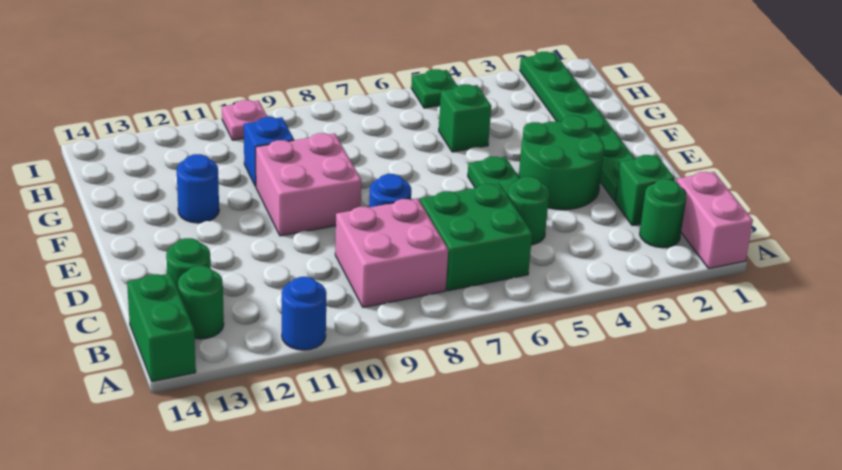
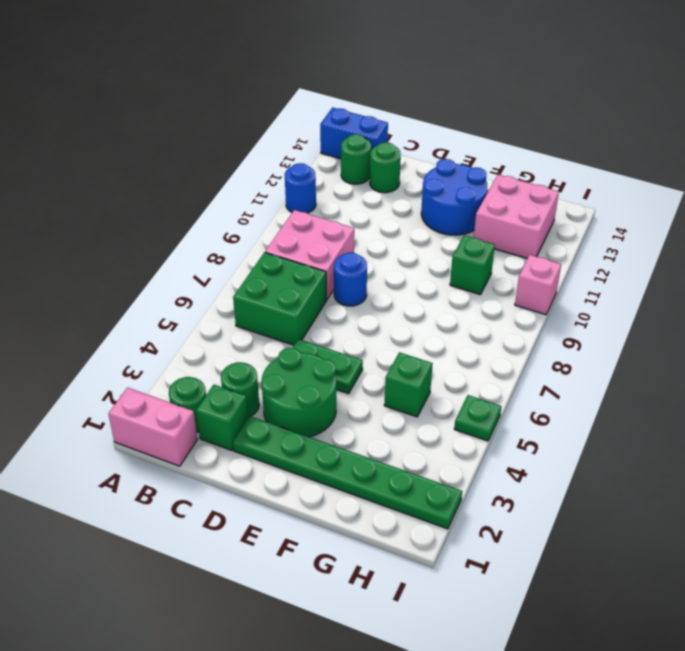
green brick A14:B14 level 1 -> blue brick A14:B14 level 1
green round brick C5 level 1 -> green round brick C3 level 1
pink brick E9:F10 level 1 -> pink brick G12:H13 level 1
blue round brick F12 level 1 -> blue round brick E12:F13 level 1
blue brick G10 level 1 -> green brick G10 level 1
pink plate I10 level 1 -> pink brick I10 level 1

